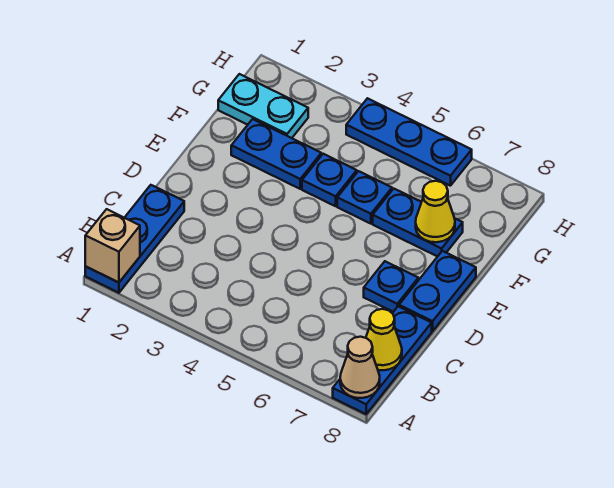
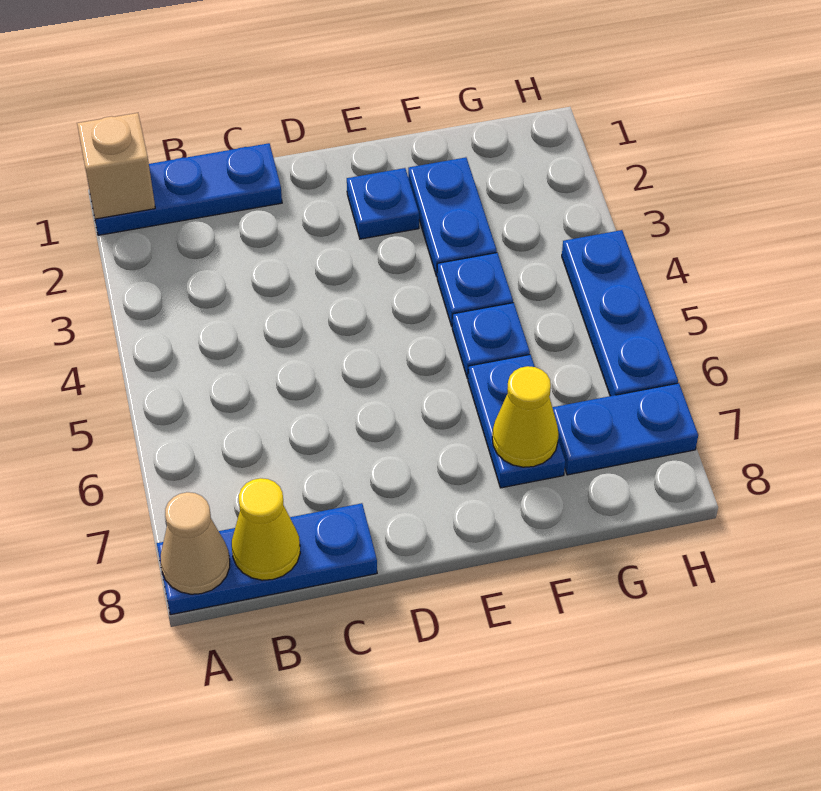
blue plate D7 level 1 -> blue plate E2 level 1
blue plate D8:E8 level 1 -> blue plate G7:H7 level 1
cyan plate G1:G2 level 1 -> none

